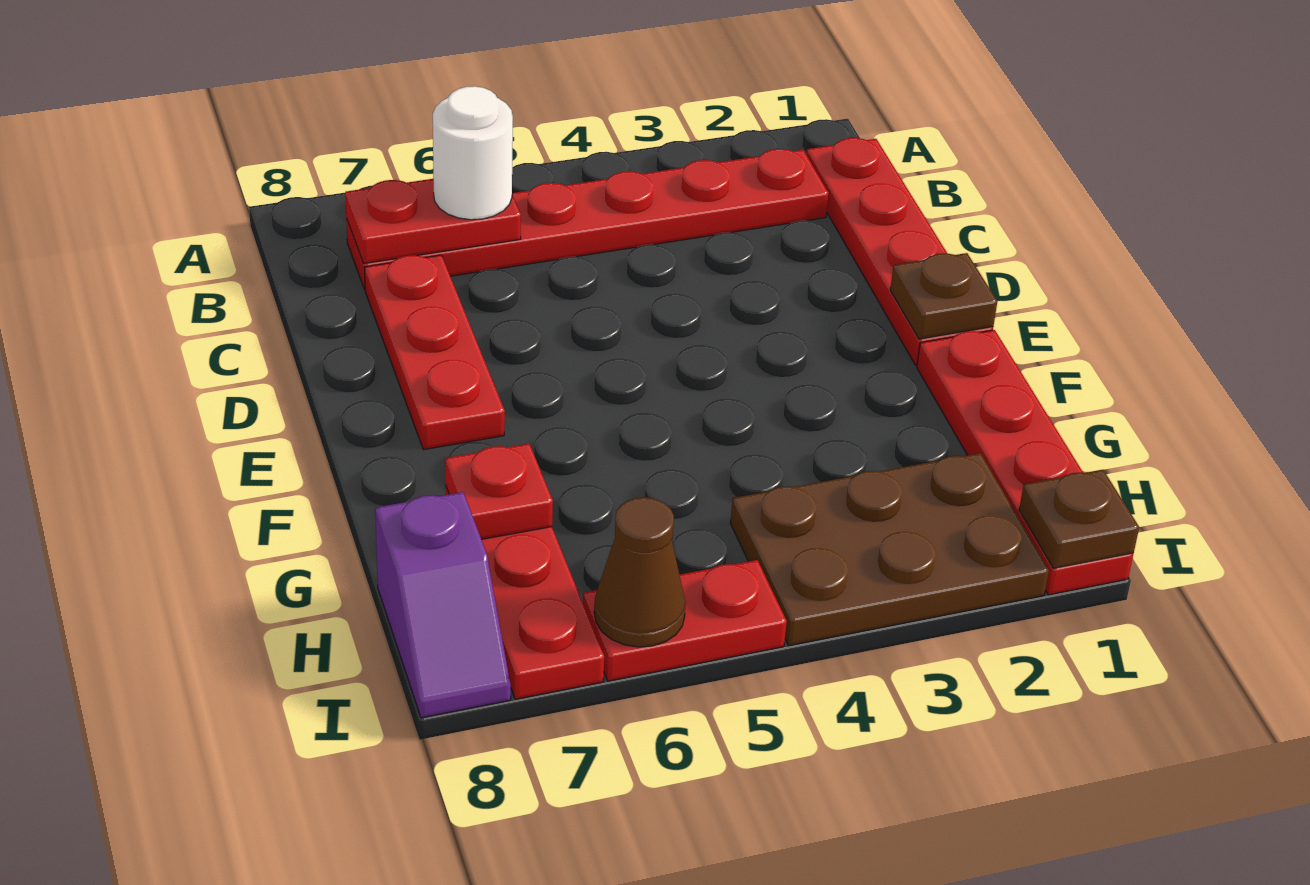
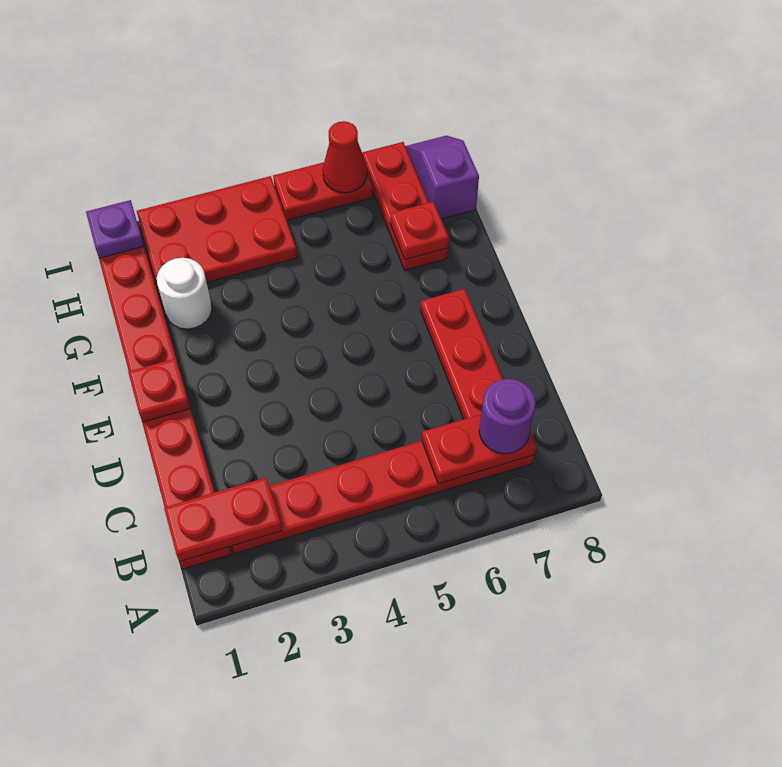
none -> red plate B1:B2 level 2
white round brick B6 level 3 -> white round brick G2 level 1
none -> purple round brick B7 level 3
brown plate E1 level 2 -> red plate E1 level 2
brown plate H2:I4 level 1 -> red plate H2:I4 level 1
brown plate I1 level 2 -> purple plate I1 level 2
brown cone I6 level 2 -> red cone I6 level 2

